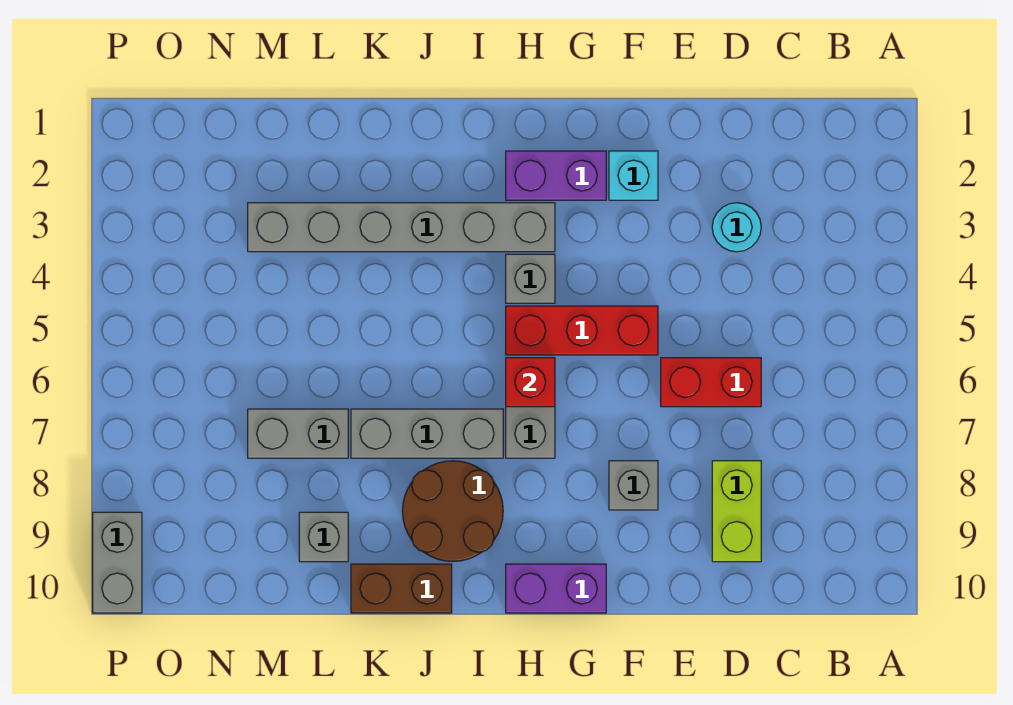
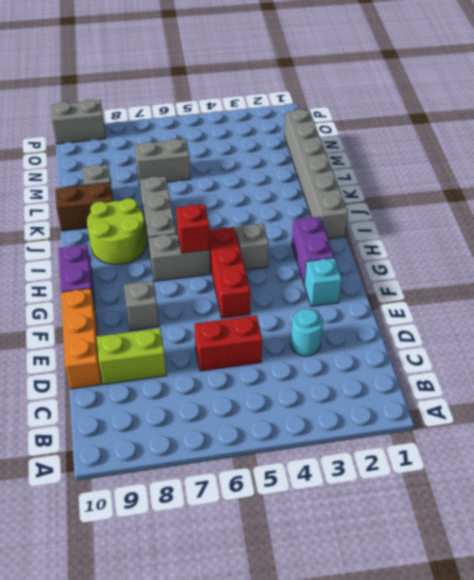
red brick D6:E6 level 1 -> red brick D5:D6 level 1
none -> orange brick D10:F10 level 1
grey brick H3:M3 level 1 -> grey brick I1:N1 level 1
brown round brick I8:J9 level 1 -> lime round brick I8:J9 level 1
brown brick J10:K10 level 1 -> brown brick K9:K10 level 1
grey brick L7:M7 level 1 -> grey brick M6:M7 level 1

